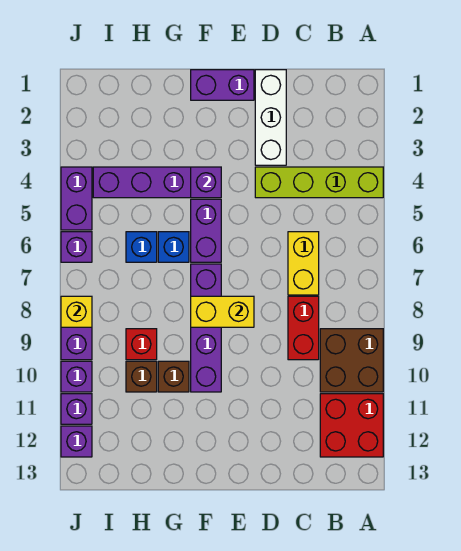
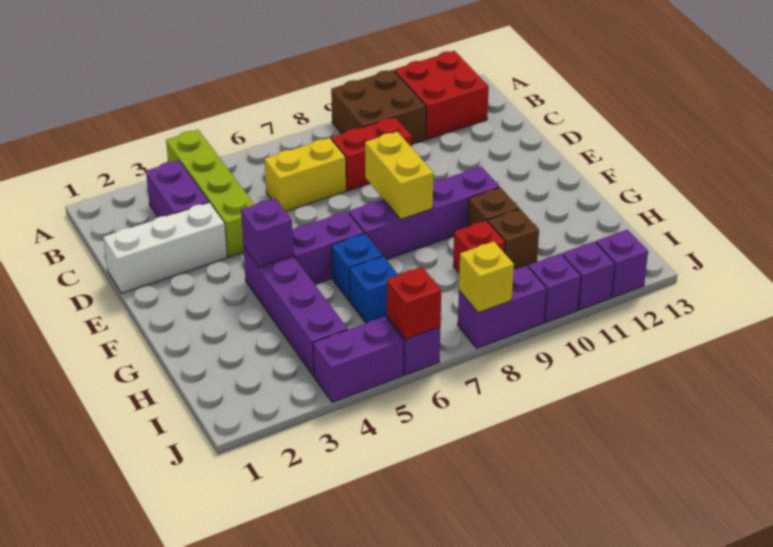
purple brick E1:F1 level 1 -> purple brick B3:C3 level 1
none -> red brick J6 level 2

